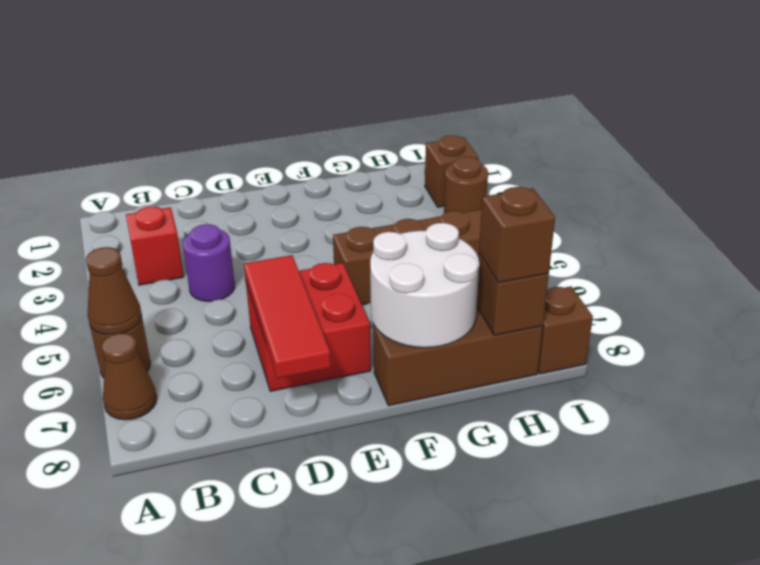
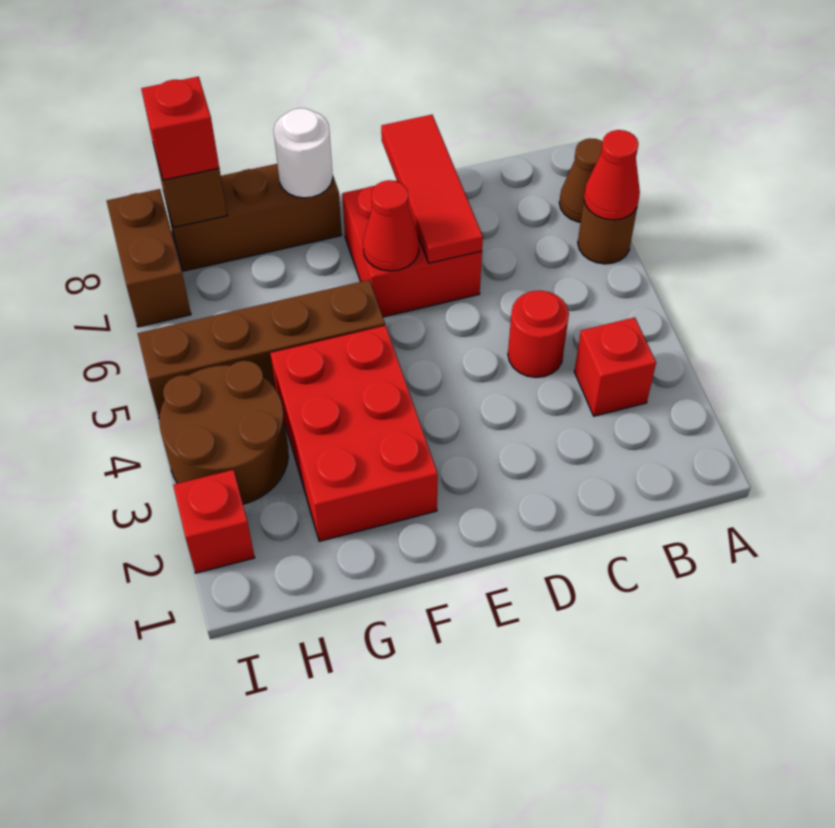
brown cone A6 level 2 -> red cone A6 level 2
purple round brick C4 level 1 -> red round brick C4 level 1
none -> red cone E6 level 2
none -> red brick F2:G4 level 1
white round brick F7:G8 level 2 -> white round brick F8 level 2
brown brick H8 level 3 -> red brick H8 level 3
brown brick I2 level 1 -> red brick I2 level 1
brown round brick I3 level 1 -> brown round brick H3:I4 level 1
brown brick I8 level 1 -> brown brick I7:I8 level 1

